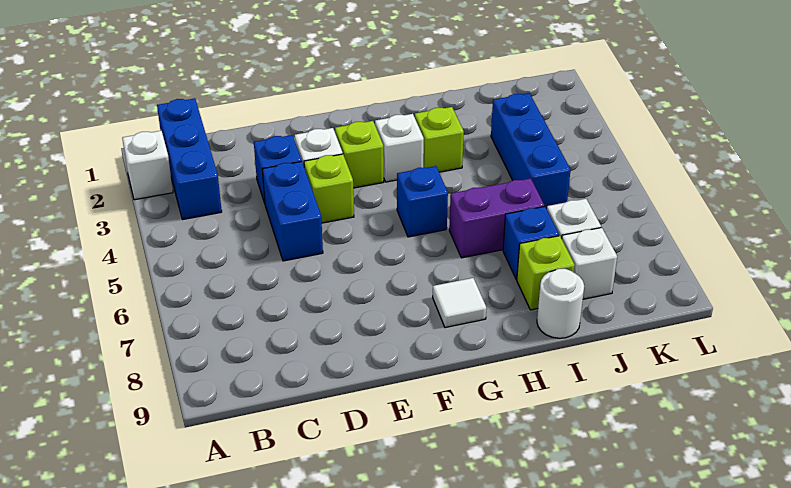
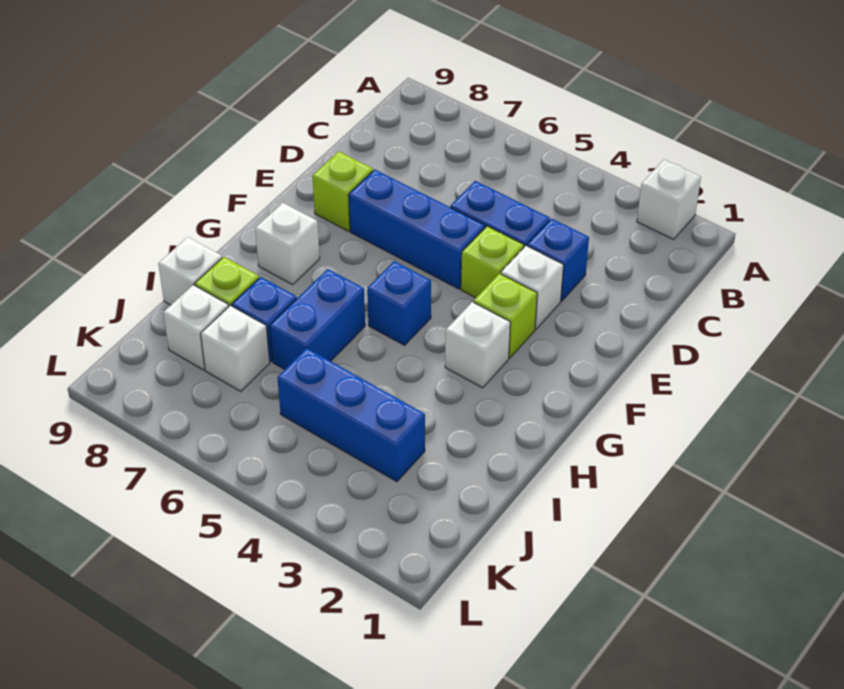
blue brick B1:B3 level 1 -> blue brick E5:E7 level 1
white tile G8 level 1 -> white brick G8 level 1
lime brick H3 level 1 -> lime brick E8 level 1
purple brick H6:I6 level 1 -> blue brick H6:I6 level 1
white round brick I9 level 1 -> white brick I9 level 1

